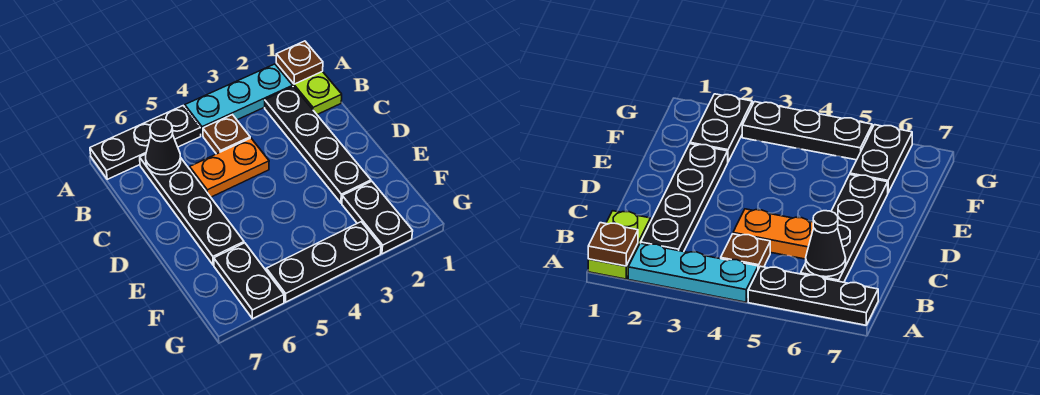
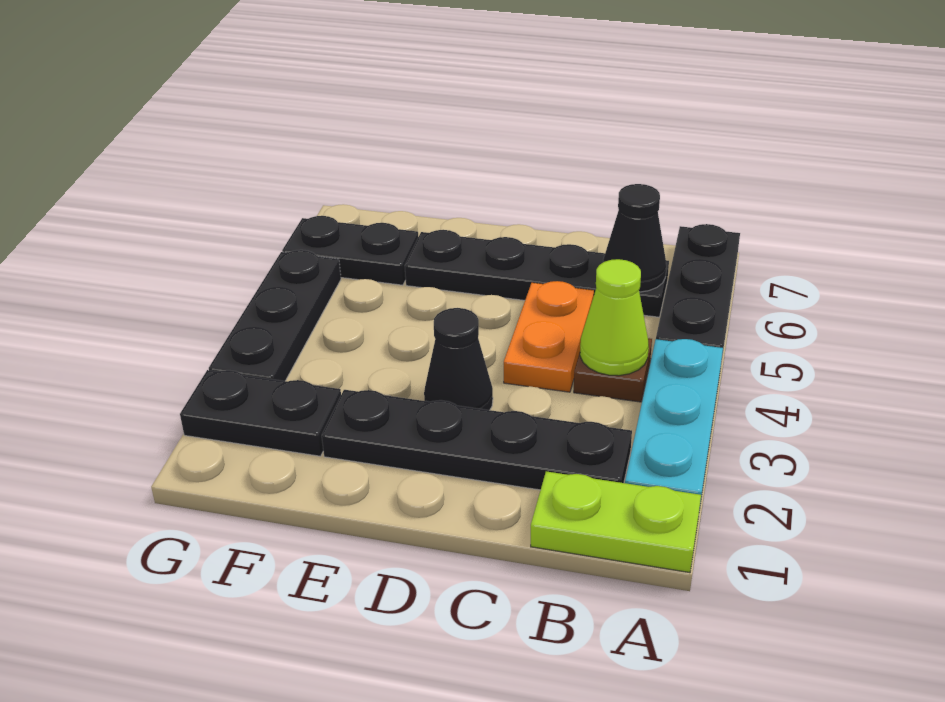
brown plate A1 level 2 -> none
none -> lime cone B4 level 2
none -> black cone D3 level 1

